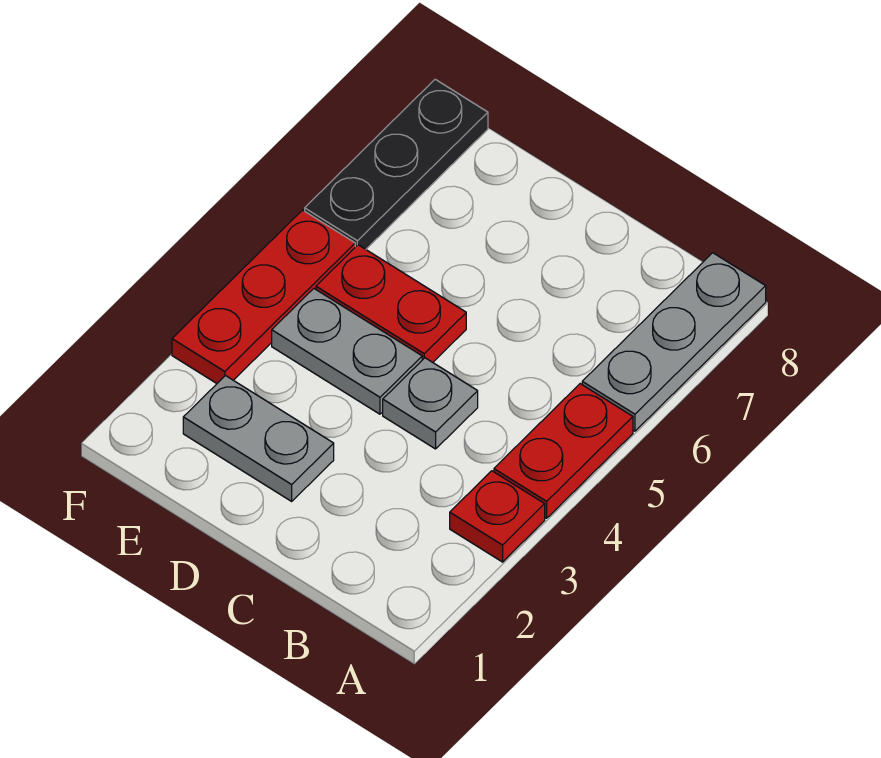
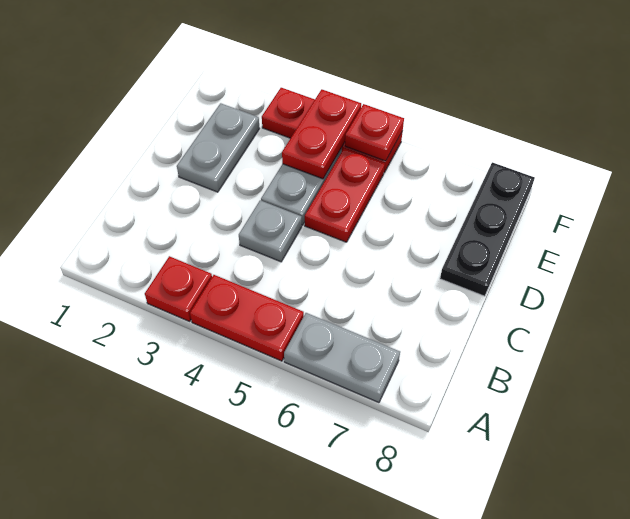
grey plate A6:A8 level 1 -> grey plate A6:A7 level 1
none -> red plate E4:F4 level 2
none -> red plate F5 level 2
black plate F6:F8 level 1 -> black plate D8:F8 level 1

